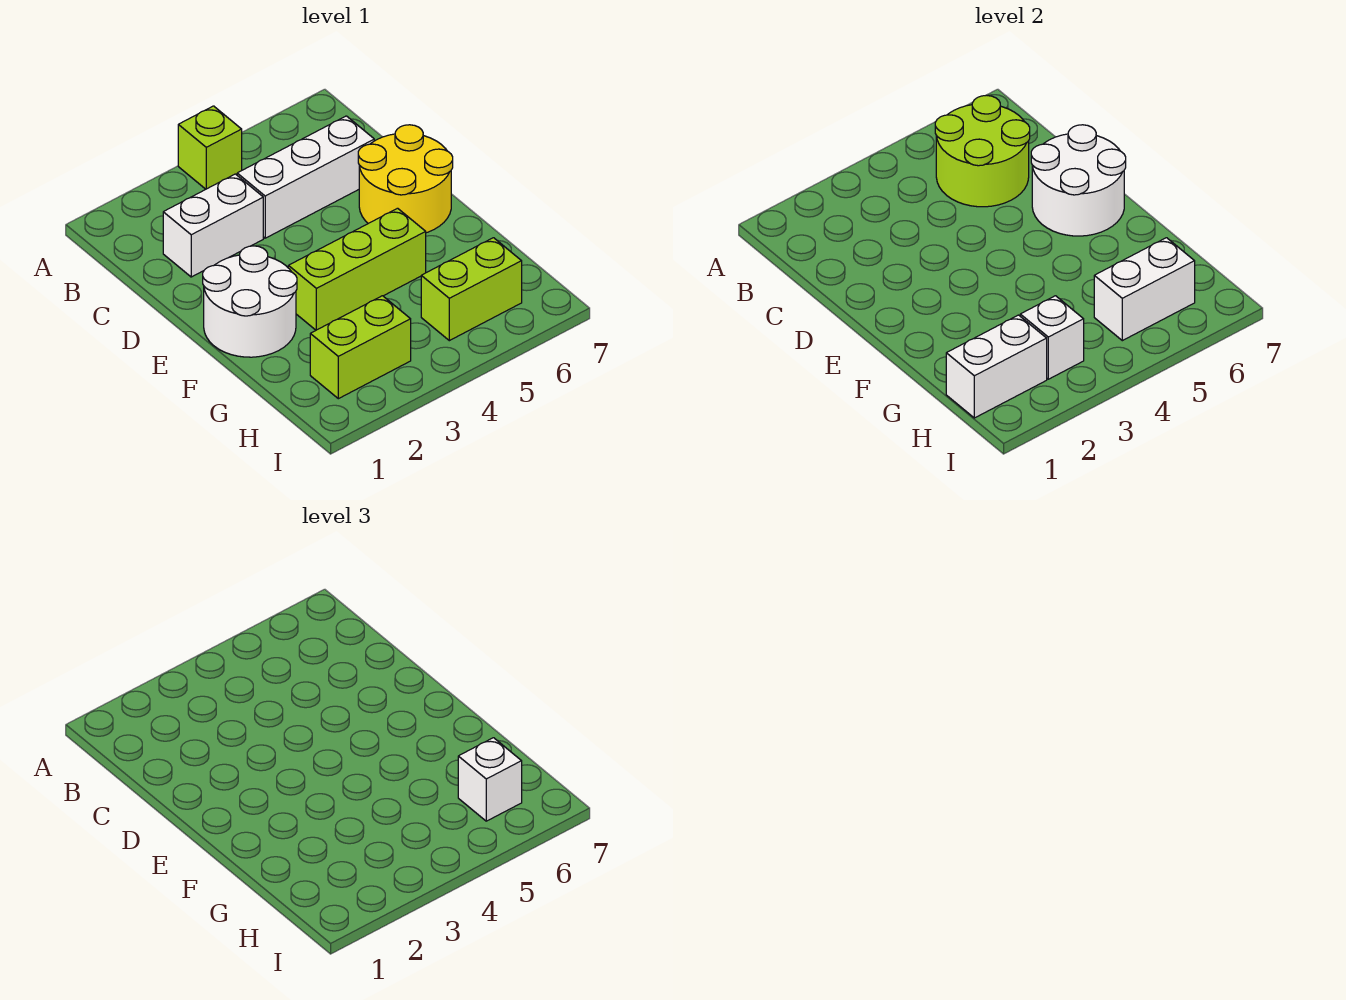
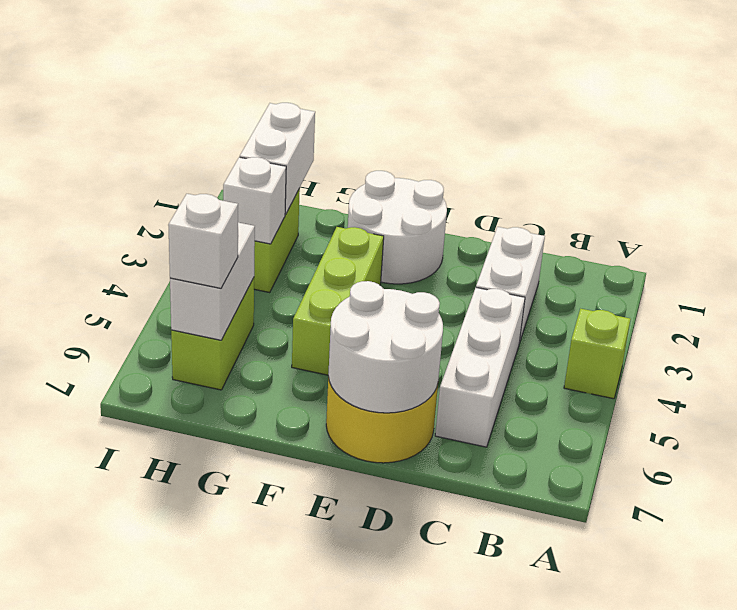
lime round brick B5:C6 level 2 -> none

